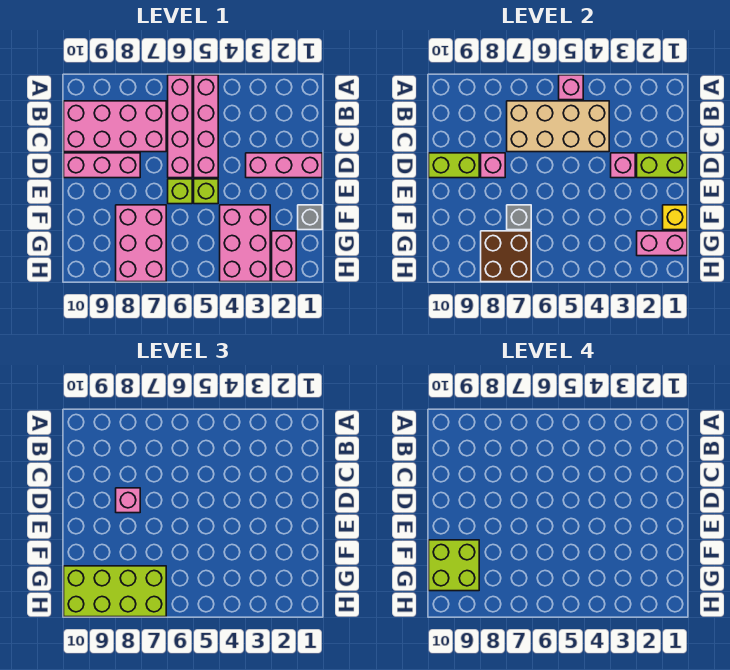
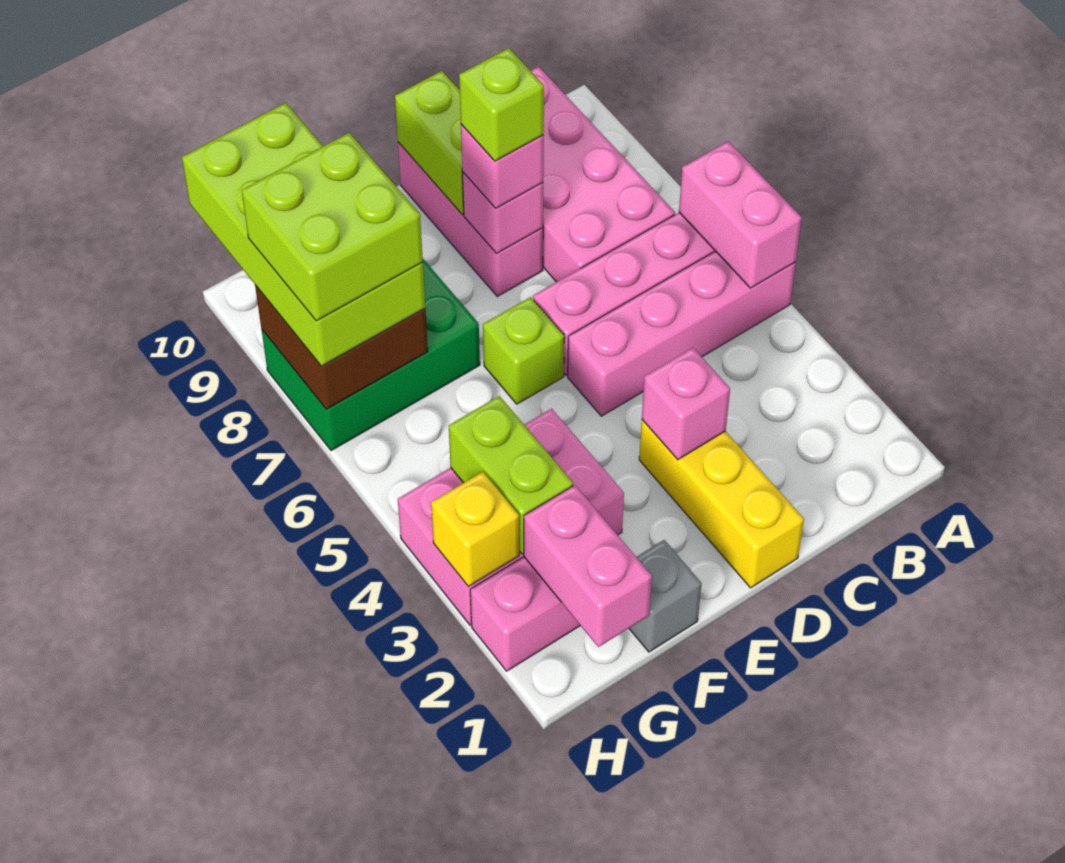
pink brick A5 level 2 -> pink brick A5:A6 level 2
tan brick B4:C7 level 2 -> none
pink brick D1:D3 level 1 -> yellow brick D1:D3 level 1
lime brick D1:D2 level 2 -> lime brick G3:G4 level 2
lime brick E5 level 1 -> lime brick D8 level 4
yellow brick F1 level 2 -> yellow brick H3 level 2
pink brick F7:H8 level 1 -> green brick F7:H8 level 1
grey brick F7 level 2 -> none
lime brick F9:G10 level 4 -> lime brick G7:H8 level 4

